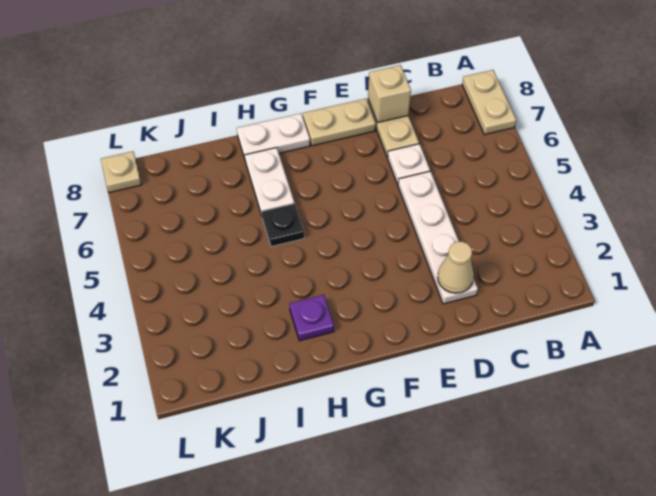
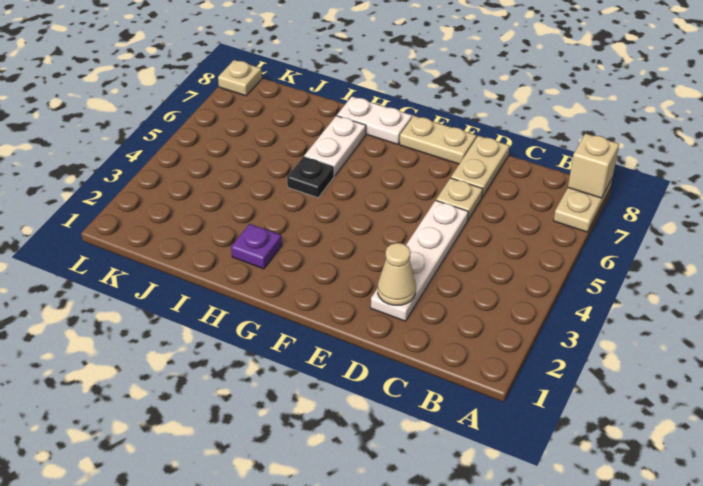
white plate D6 level 1 -> tan plate D6 level 1
tan brick D8 level 2 -> tan brick A8 level 2

